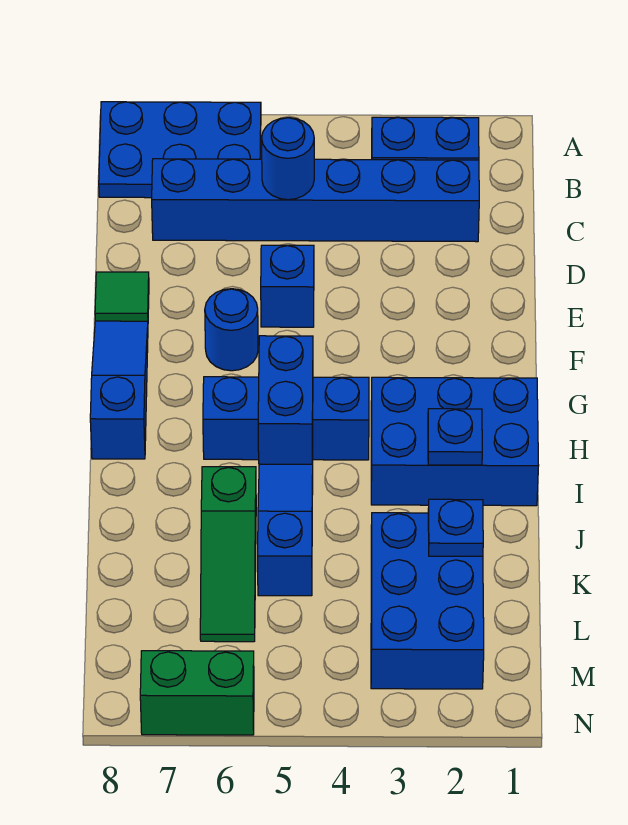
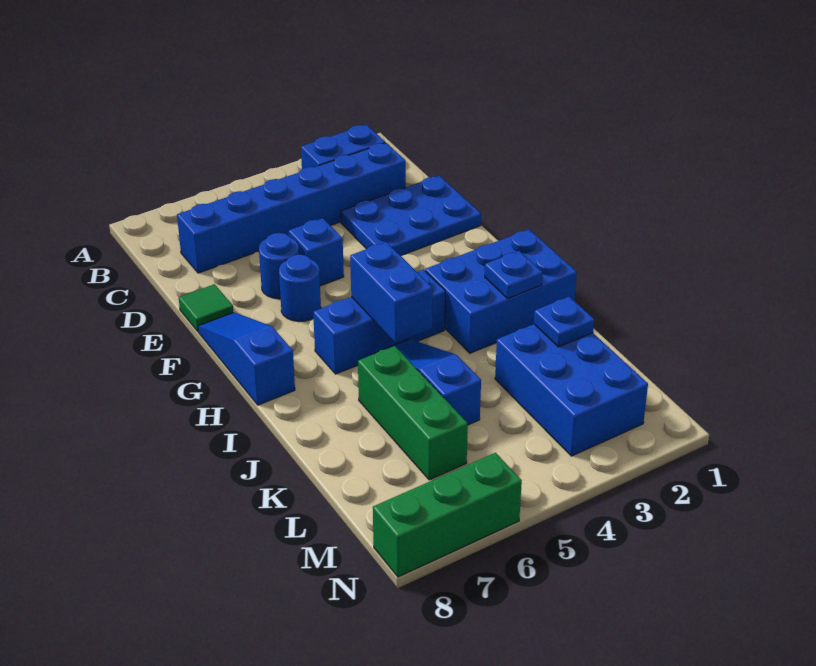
blue plate A6:B8 level 1 -> blue plate D1:E3 level 1
blue round brick C5 level 2 -> blue round brick E6 level 1
green slope J6:L6 level 1 top J -> green brick J6:L6 level 1
green brick N6:N7 level 1 -> green brick N6:N8 level 1

